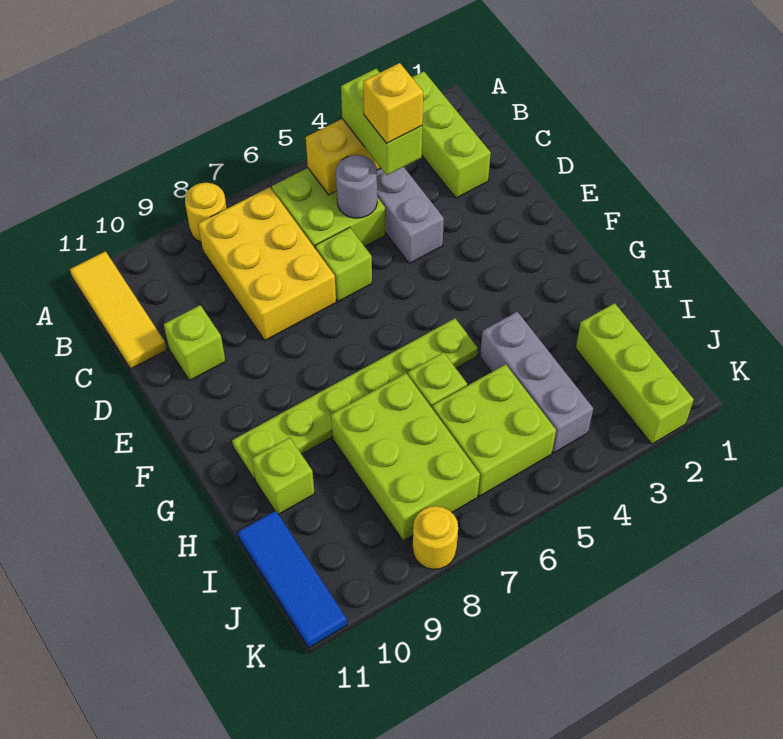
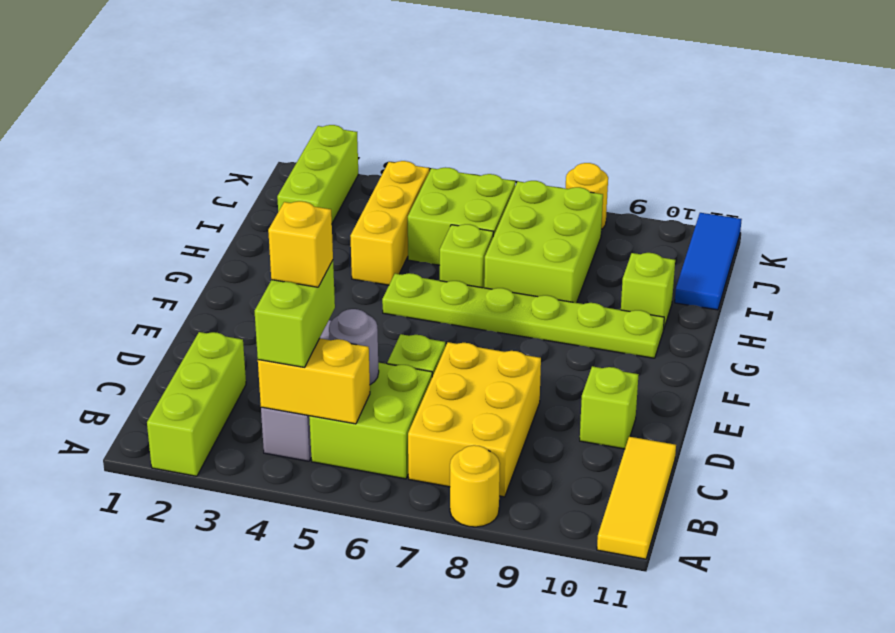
grey brick H4:J4 level 1 -> yellow brick H4:J4 level 1

